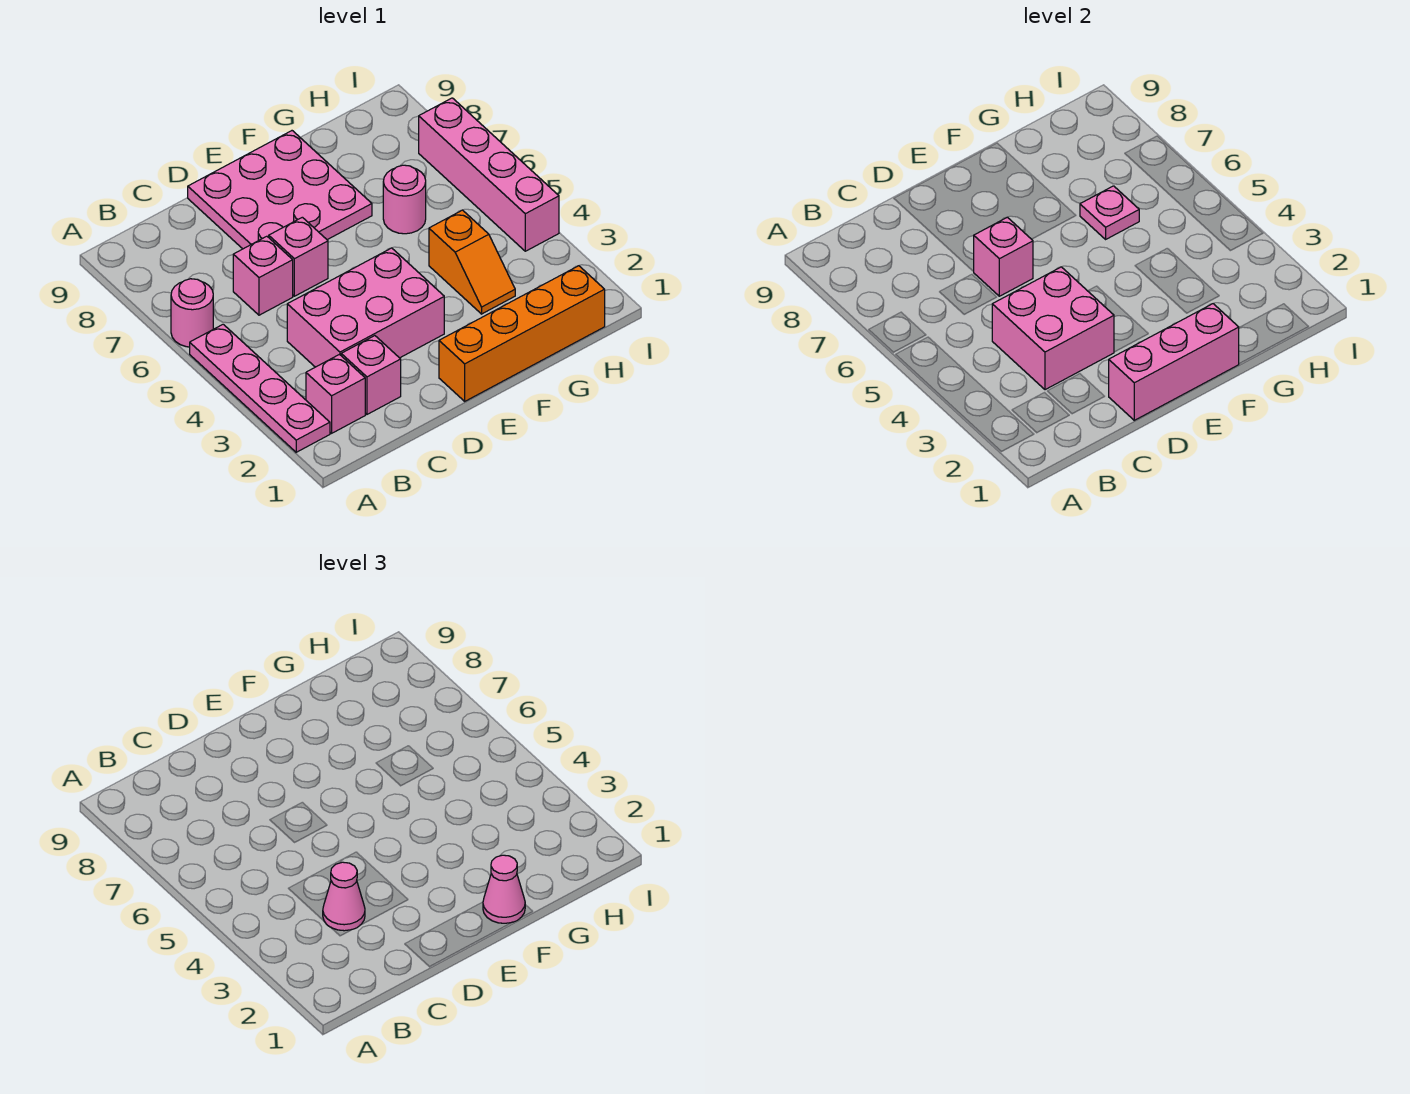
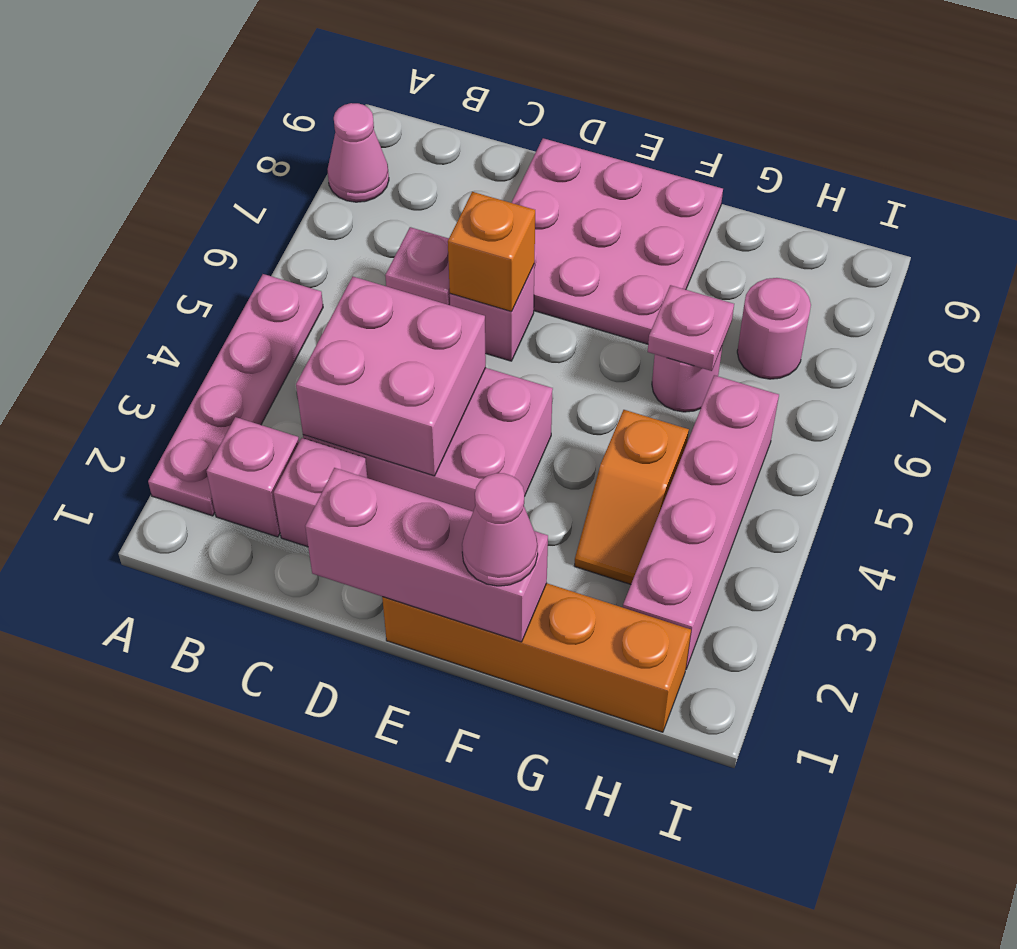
pink round brick A6 level 1 -> pink round brick H7 level 1
pink cone C3 level 3 -> pink cone A8 level 1
pink brick D6 level 2 -> orange brick D6 level 2
pink brick I4:I7 level 1 -> pink brick H2:H5 level 1

